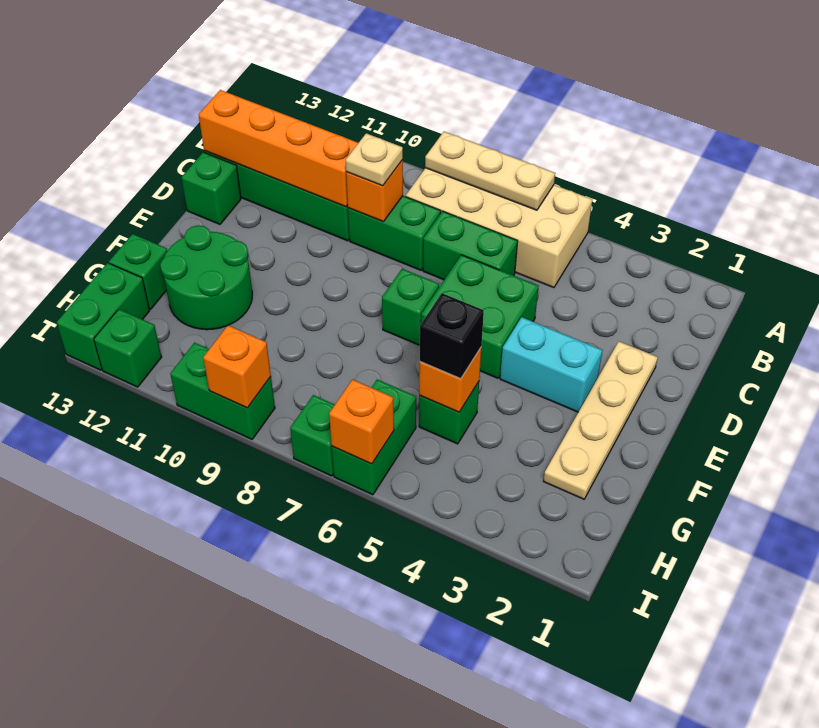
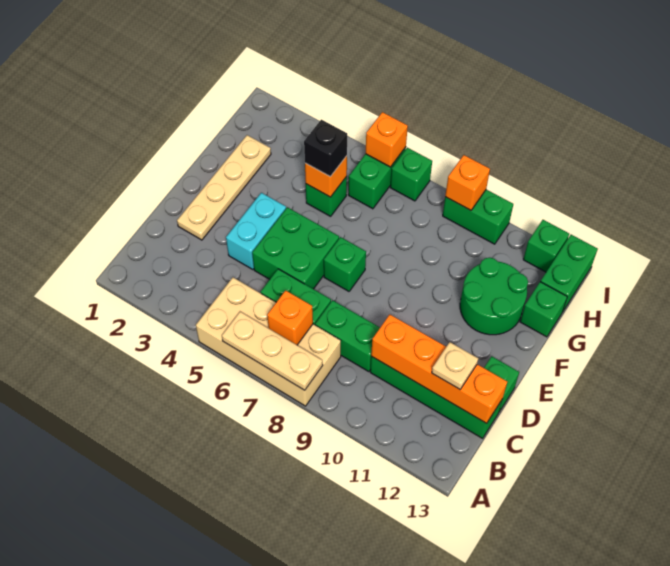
orange brick C9 level 2 -> orange brick B7 level 2
tan plate C9 level 3 -> tan plate C12 level 3
cyan brick E3:E4 level 1 -> cyan brick D4:E4 level 1

